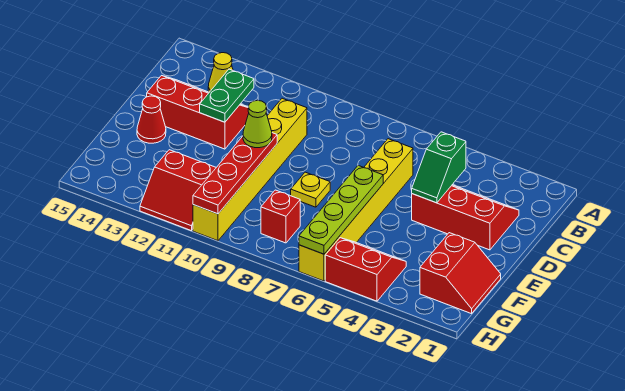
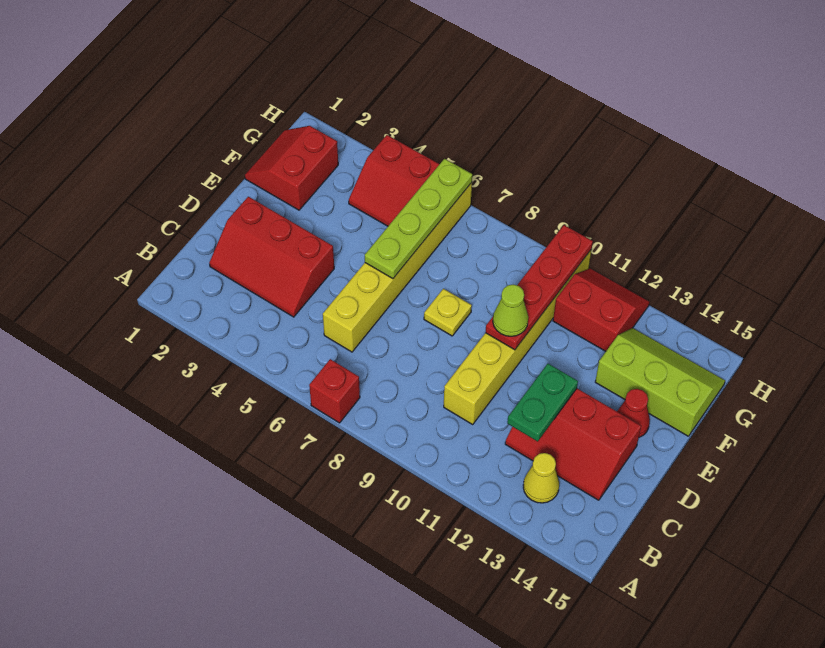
green slope C4:D4 level 2 top C -> none
none -> lime slope F13:G15 level 1 top F
red brick G8 level 1 -> red brick A7 level 1

